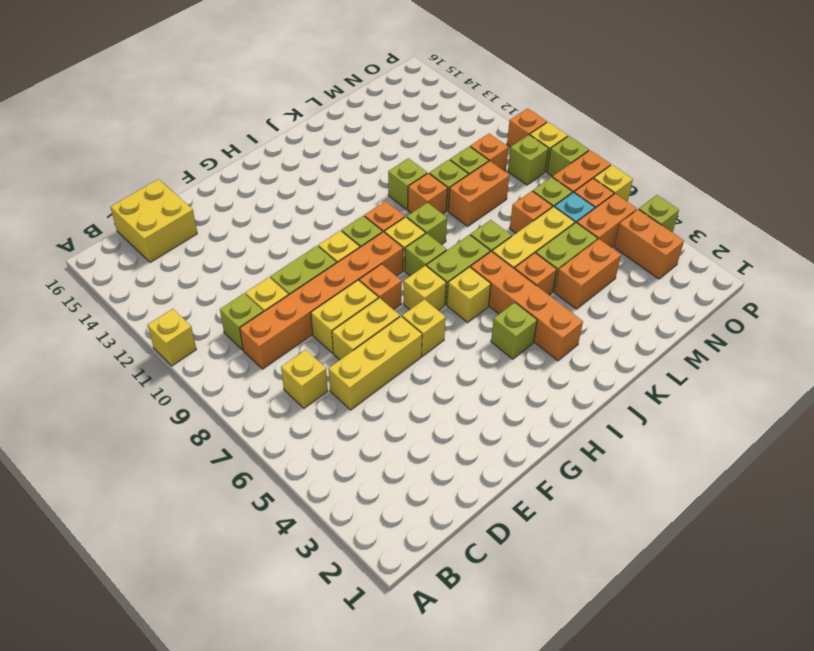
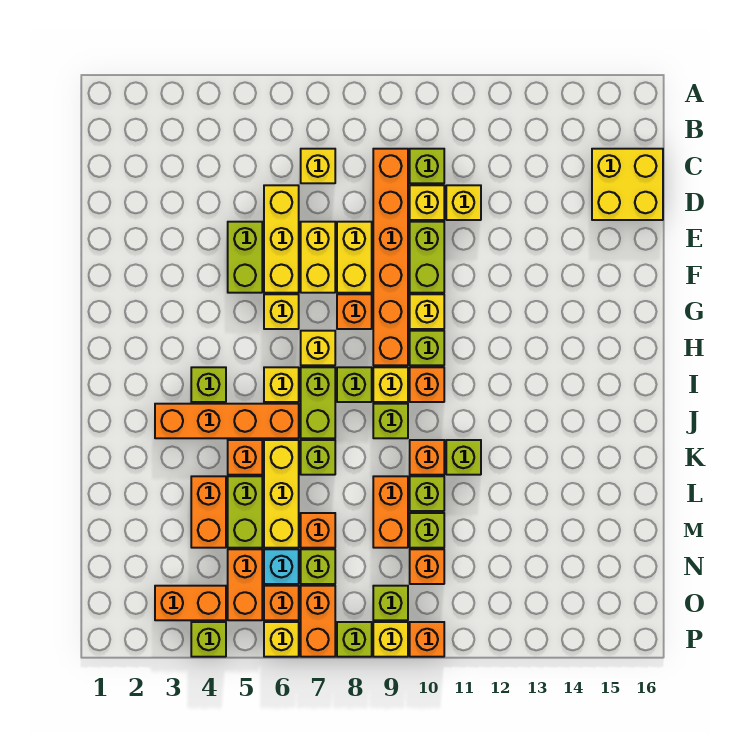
yellow brick A11 level 1 -> yellow brick D11 level 1
none -> lime brick E5:F5 level 1

